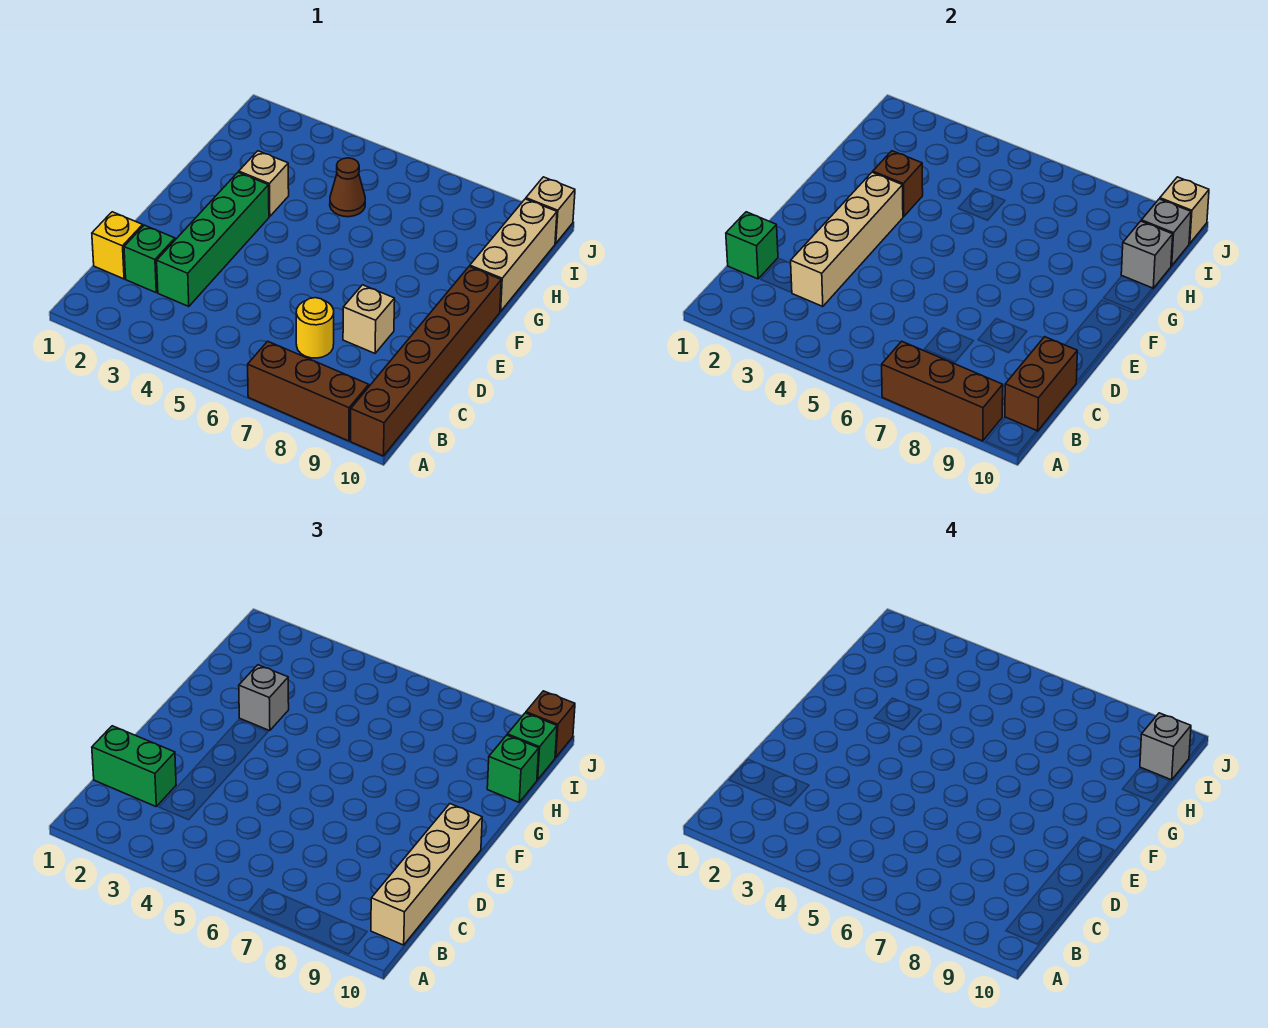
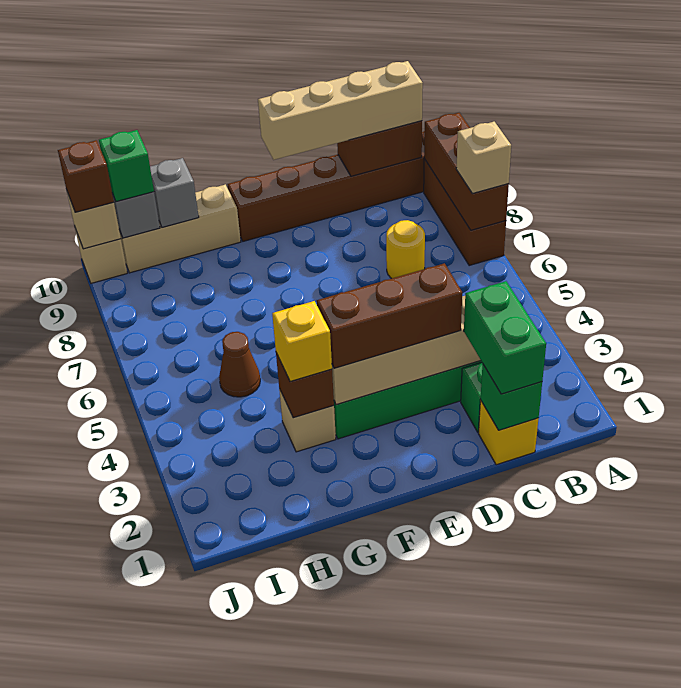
none -> brown brick D3:F3 level 3
tan brick D8 level 1 -> tan brick A7 level 3
grey brick G3 level 3 -> yellow brick G3 level 3
green brick H10 level 3 -> none
grey brick I10 level 4 -> none

